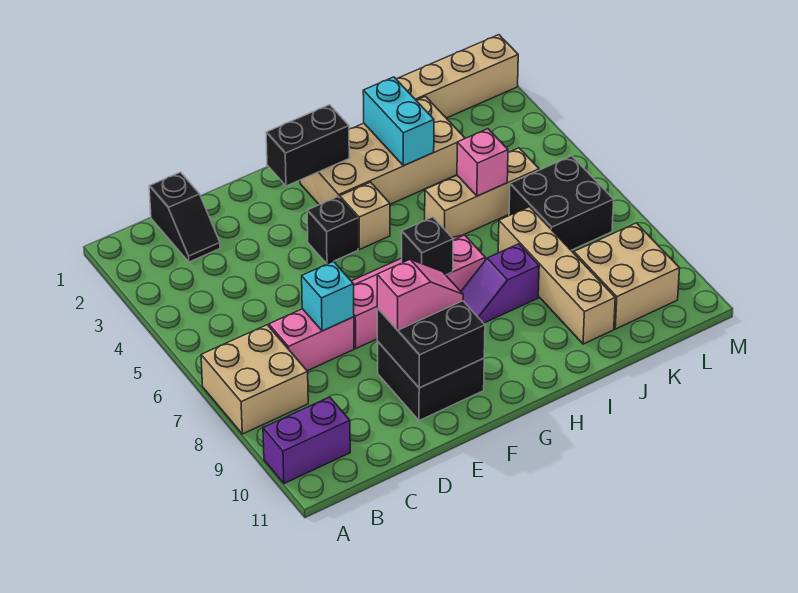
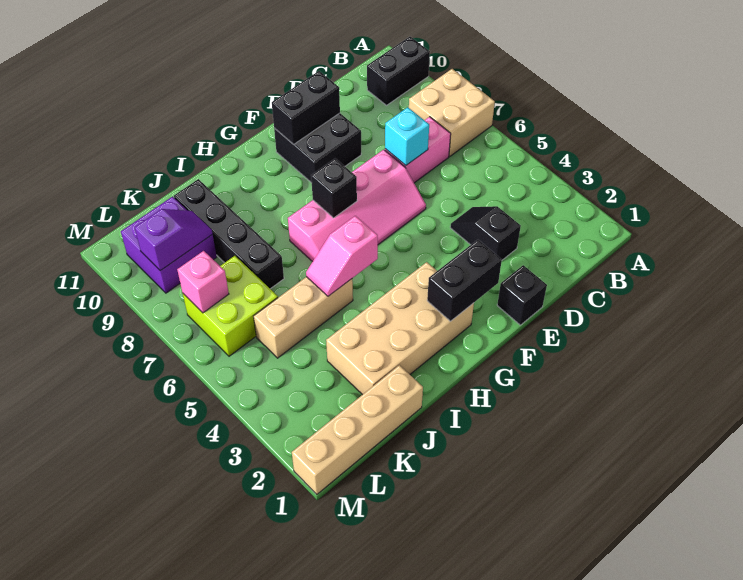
purple brick A10:B10 level 1 -> black brick A10:B10 level 1
black slope C1:C2 level 1 top 1 -> black slope D3:D4 level 1 top 3
black brick E9:F10 level 2 -> black brick E10:F10 level 2
pink slope E9:F9 level 3 top E -> pink slope H5:I5 level 2 top H
black brick F4 level 1 -> black brick E1 level 1
tan brick G4 level 1 -> none
purple slope H8:I8 level 1 top I -> purple slope K9:L9 level 2 top L
cyan brick I2:I3 level 2 -> none
pink brick J5 level 2 -> pink brick L7 level 2
tan brick J7:J10 level 1 -> black brick J7:J10 level 1
black brick K6:L7 level 1 -> lime brick K6:L7 level 1
tan brick K9:L10 level 1 -> purple brick K9:L10 level 1

